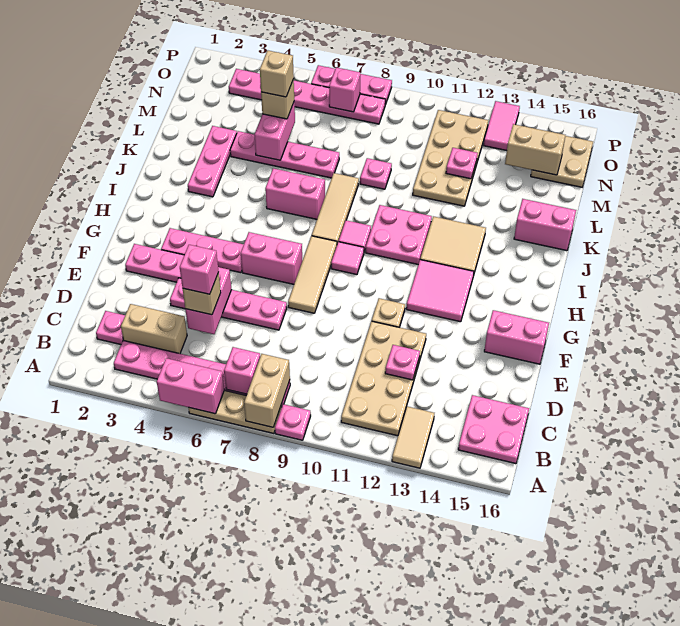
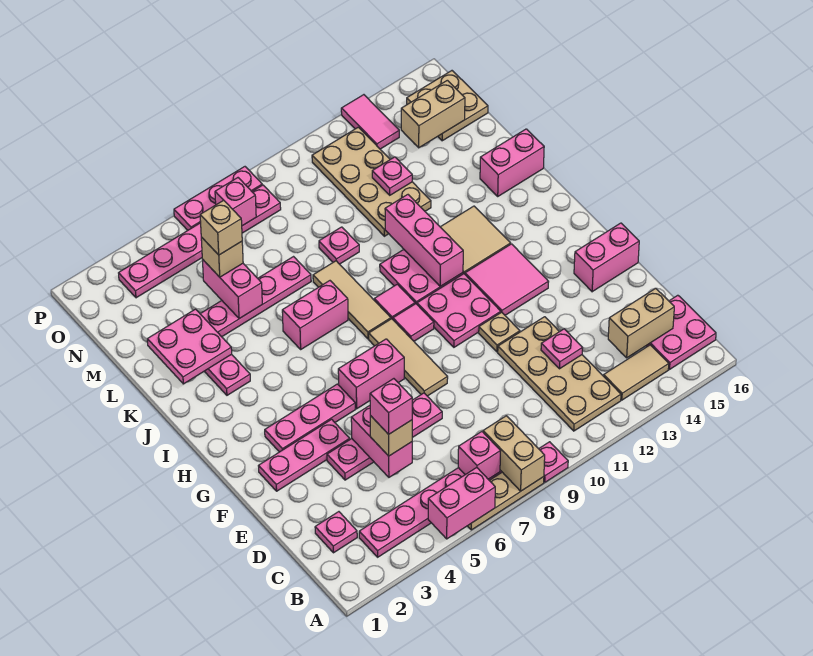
tan tile A13:B13 level 1 -> tan tile B13:B14 level 1
tan brick C3:C4 level 1 -> tan brick C14:C15 level 2
none -> pink plate G10:H11 level 1
none -> pink brick I11:K11 level 2
none -> pink plate K2:L3 level 2

